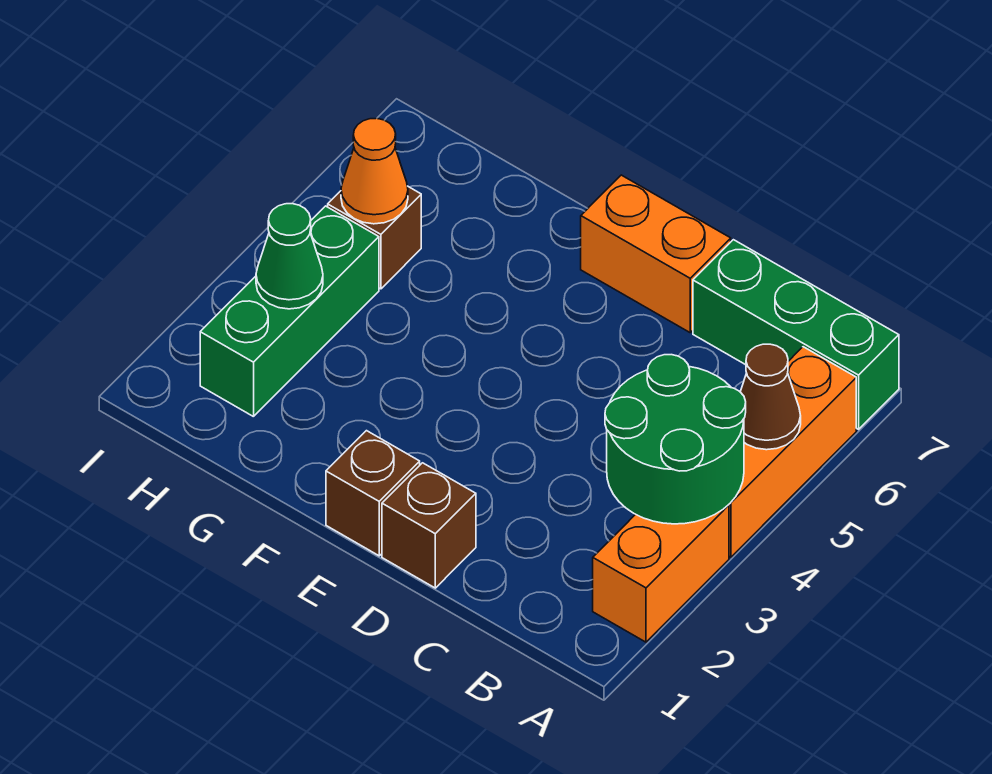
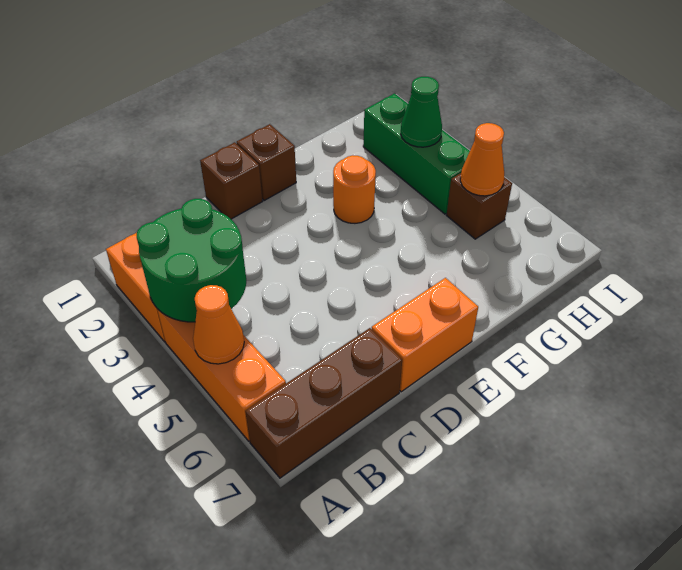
brown cone A5 level 2 -> orange cone A5 level 2
green brick A7:C7 level 1 -> brown brick A7:C7 level 1
none -> orange round brick F3 level 1

